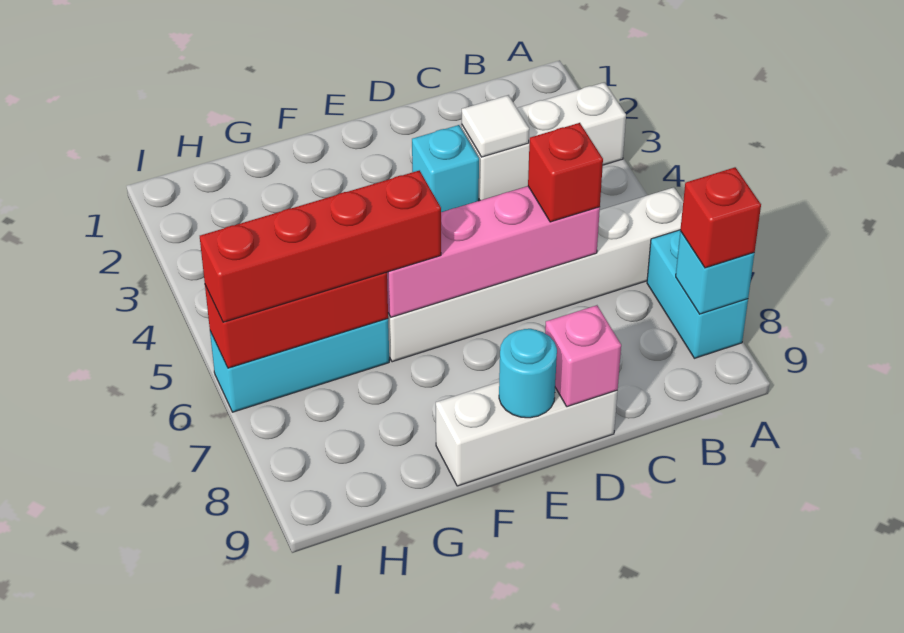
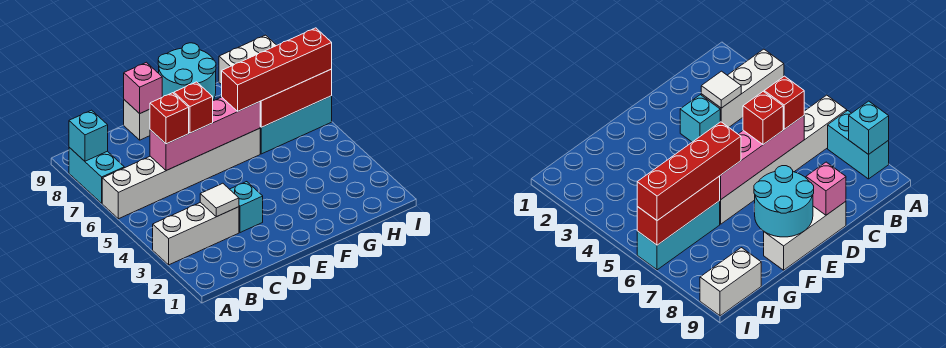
red brick A8 level 3 -> red brick D6 level 3
cyan round brick E9 level 2 -> cyan round brick E8:F9 level 2
none -> white brick H9:I9 level 1

